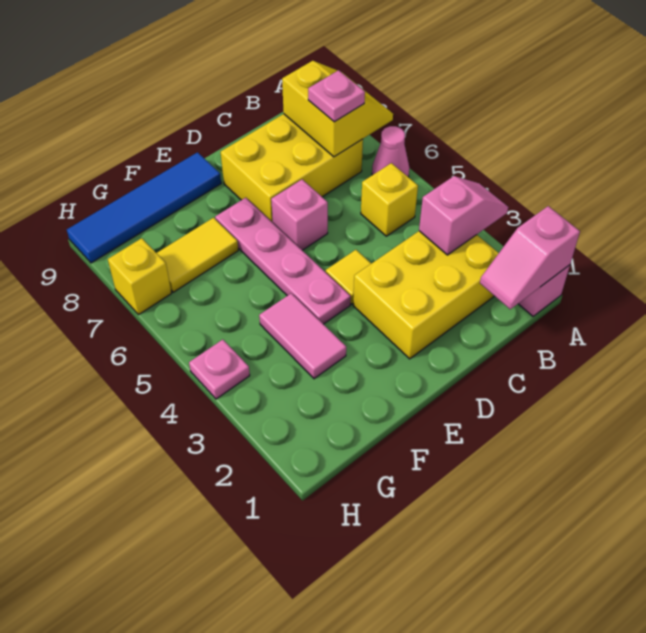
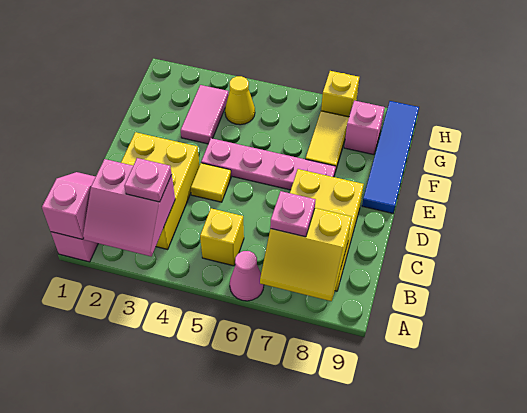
pink slope A3:B3 level 2 top B -> pink slope A2:B3 level 2 top B
pink brick D6 level 1 -> pink brick G8 level 1
pink tile F3:F4 level 1 -> pink tile F3:G3 level 1
none -> yellow cone G4 level 1
pink plate H4 level 1 -> pink plate B3 level 3

